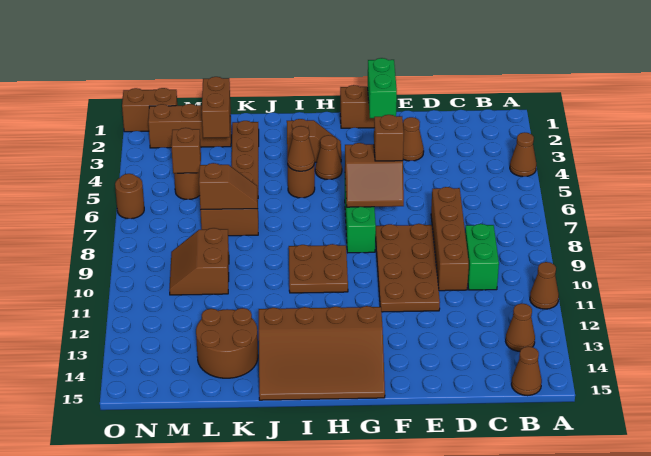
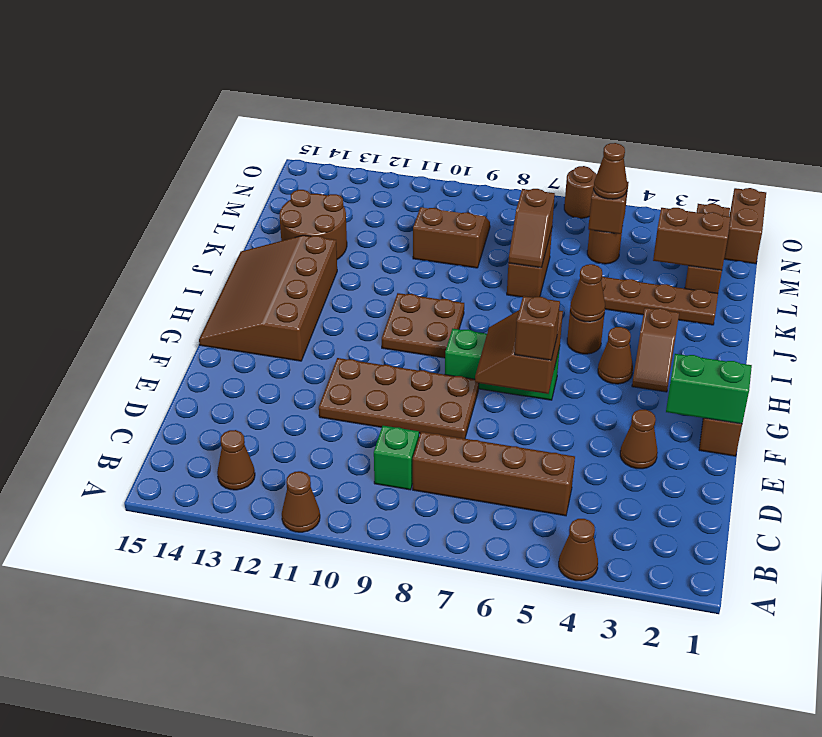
brown cone B15 level 1 -> brown cone M5 level 3
green brick C9:C10 level 1 -> green brick C9 level 1
brown brick D7:D10 level 1 -> brown brick C5:C8 level 1

